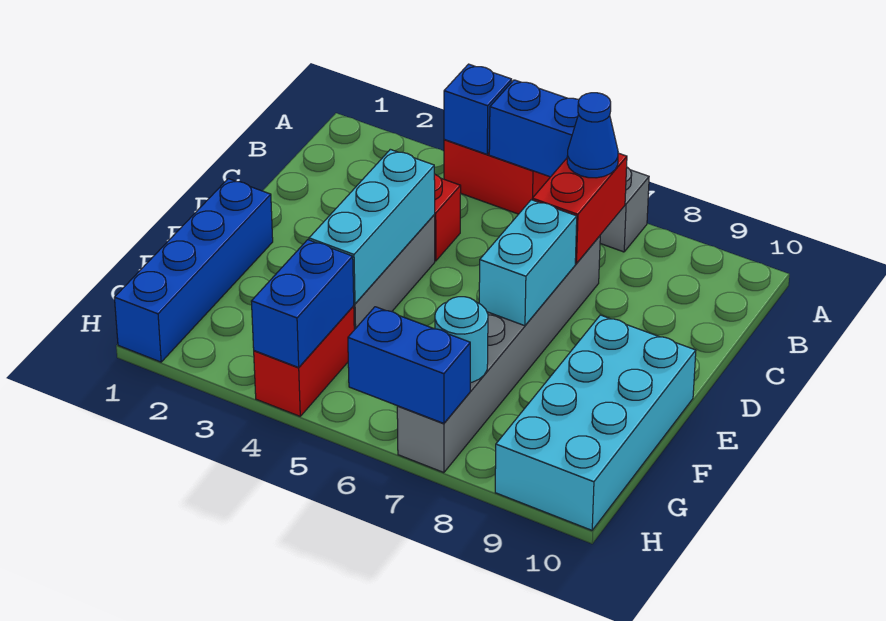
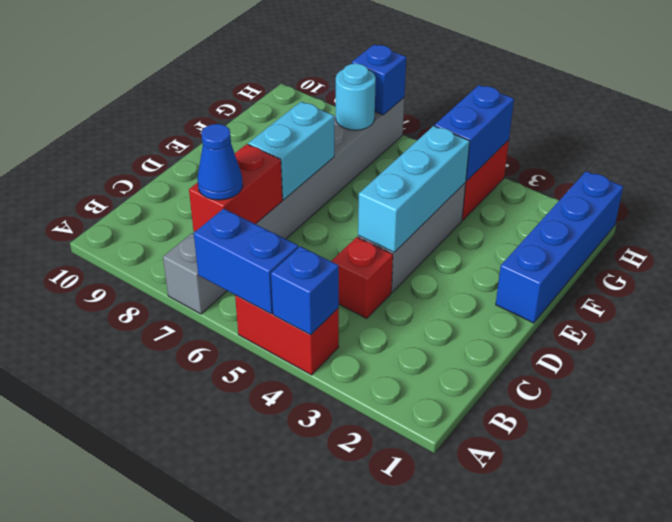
cyan brick E9:H10 level 1 -> none
blue brick H6:H7 level 2 -> blue brick H7 level 2

